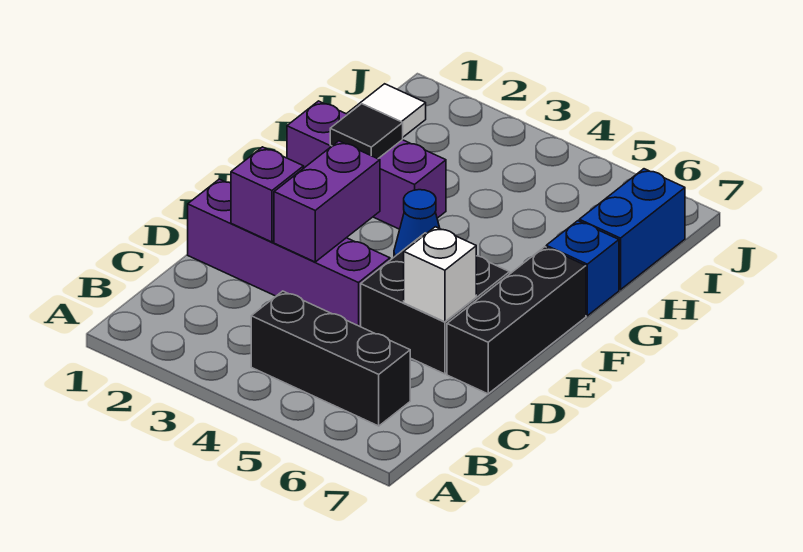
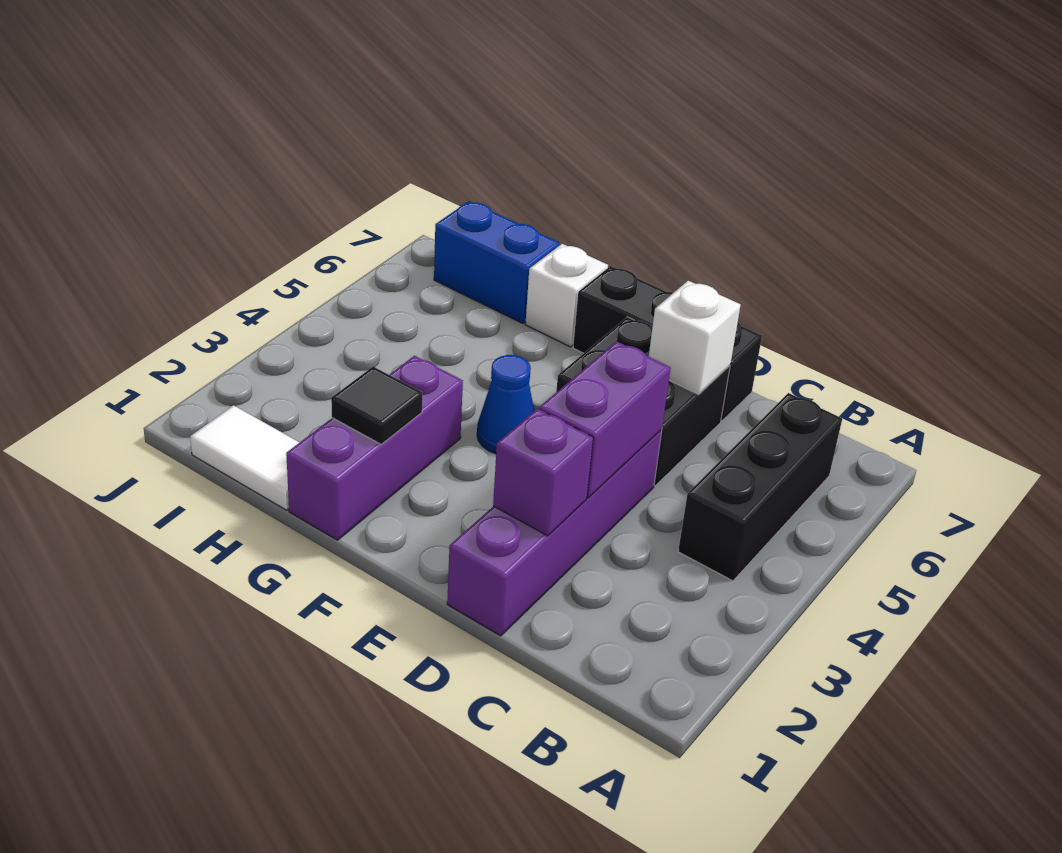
purple brick D3:E3 level 2 -> purple brick D3:D4 level 2
blue brick G7 level 1 -> white brick G7 level 1

